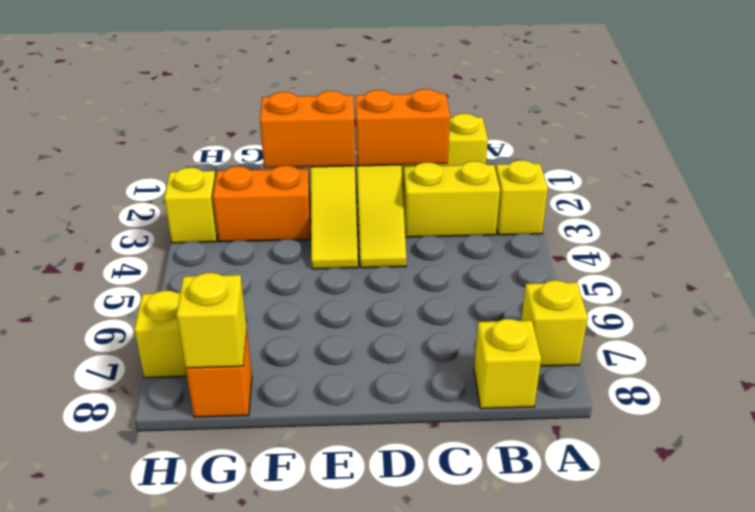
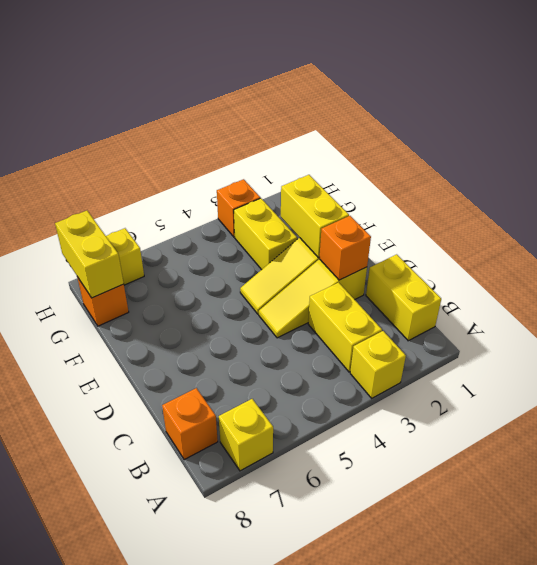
yellow brick B8 level 1 -> orange brick B8 level 1
orange brick C2:D2 level 2 -> orange brick D2 level 2
orange brick E2:F2 level 2 -> yellow brick E2:F2 level 2
orange brick F3:G3 level 1 -> yellow brick F3:G3 level 1
yellow brick G8 level 2 -> yellow brick G8:H8 level 2
yellow brick H3 level 1 -> orange brick H3 level 1

